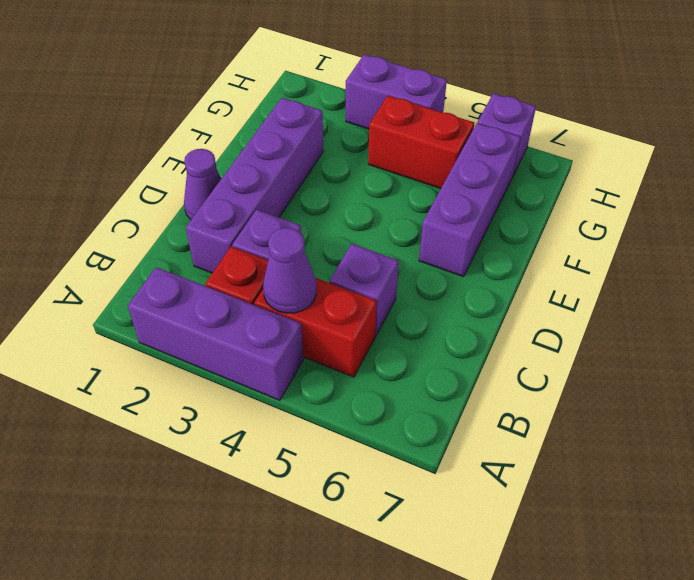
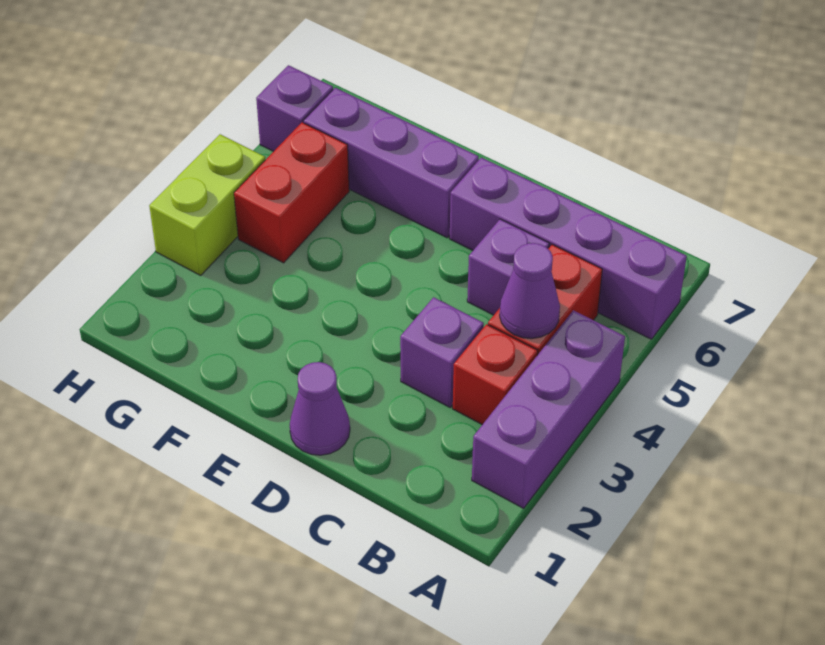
purple brick C2:F2 level 1 -> purple brick A6:D6 level 1
purple brick H3:H4 level 1 -> lime brick H3:H4 level 1

